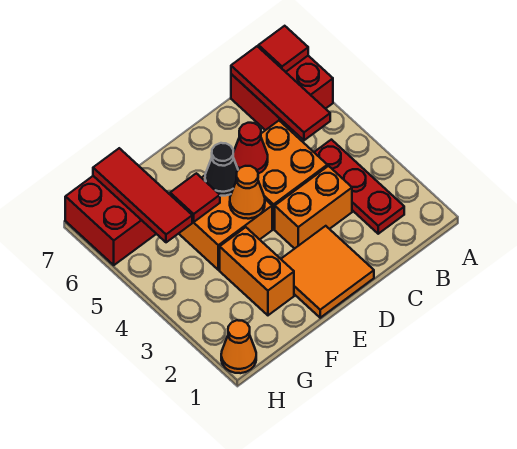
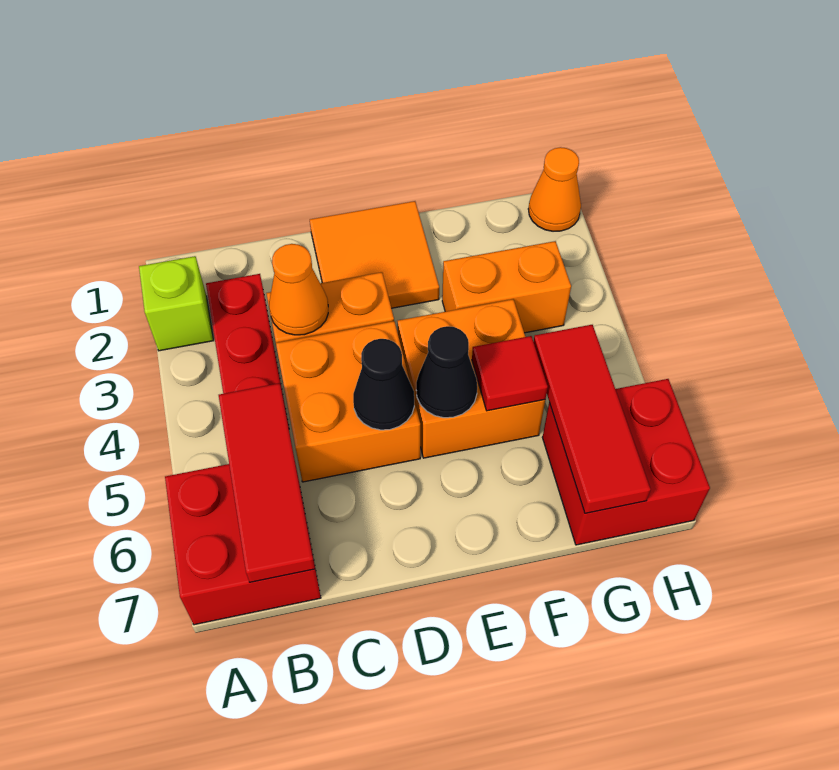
none -> lime brick A2 level 1
red tile A7 level 2 -> none
red cone D5 level 2 -> black cone D5 level 2
orange cone E4 level 2 -> orange cone C3 level 2
orange brick F2:F3 level 1 -> orange brick F3:G3 level 1

